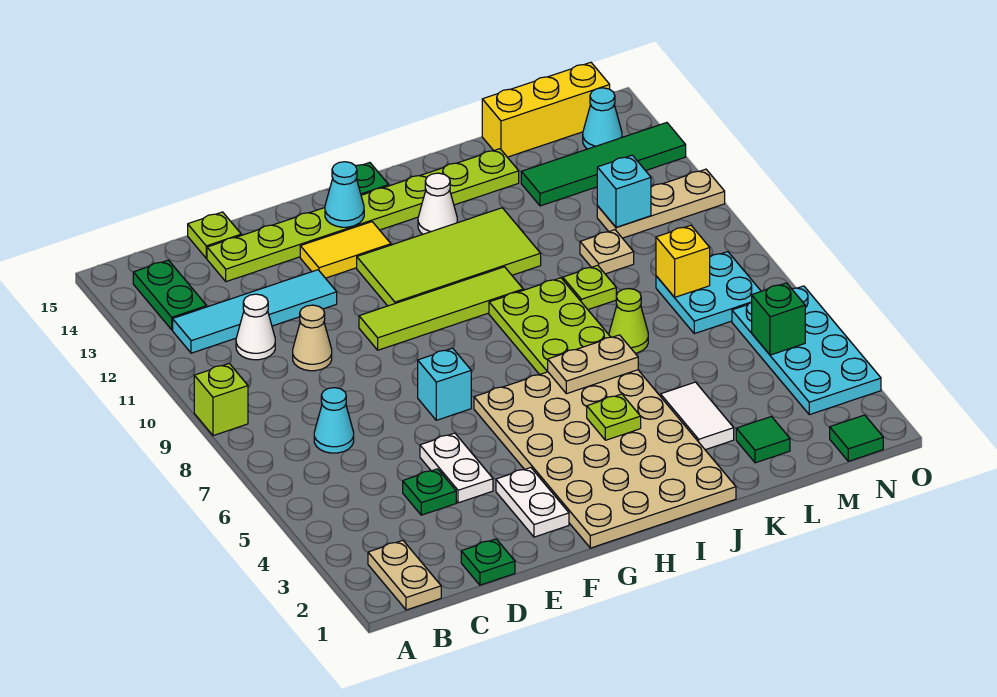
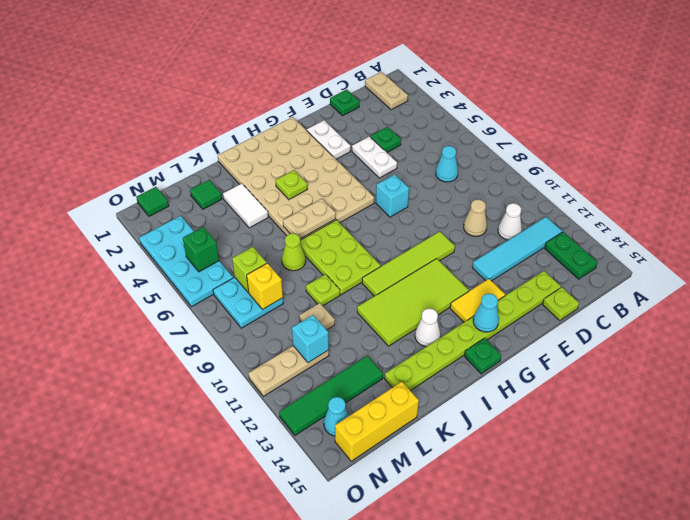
lime brick A9 level 1 -> lime brick M7 level 2

